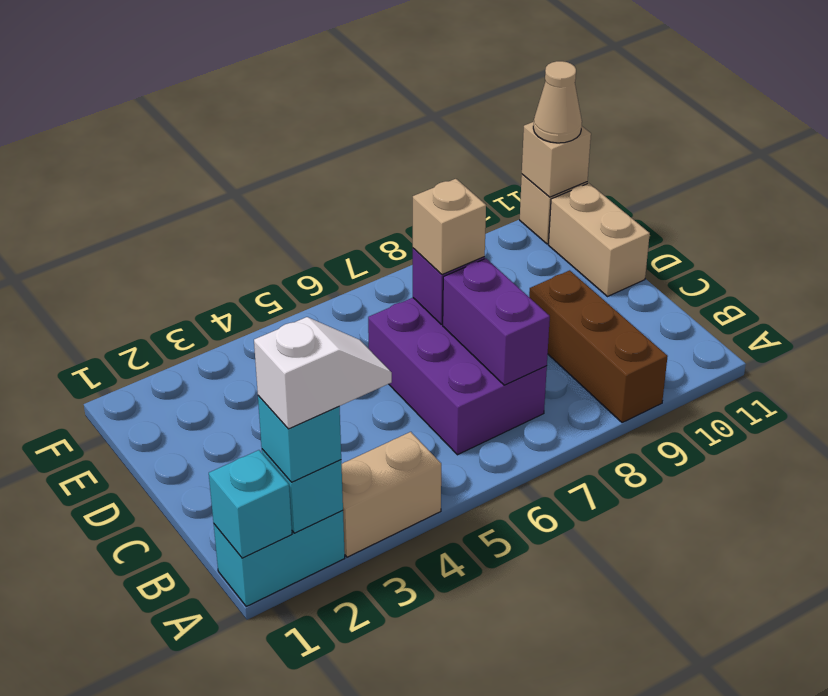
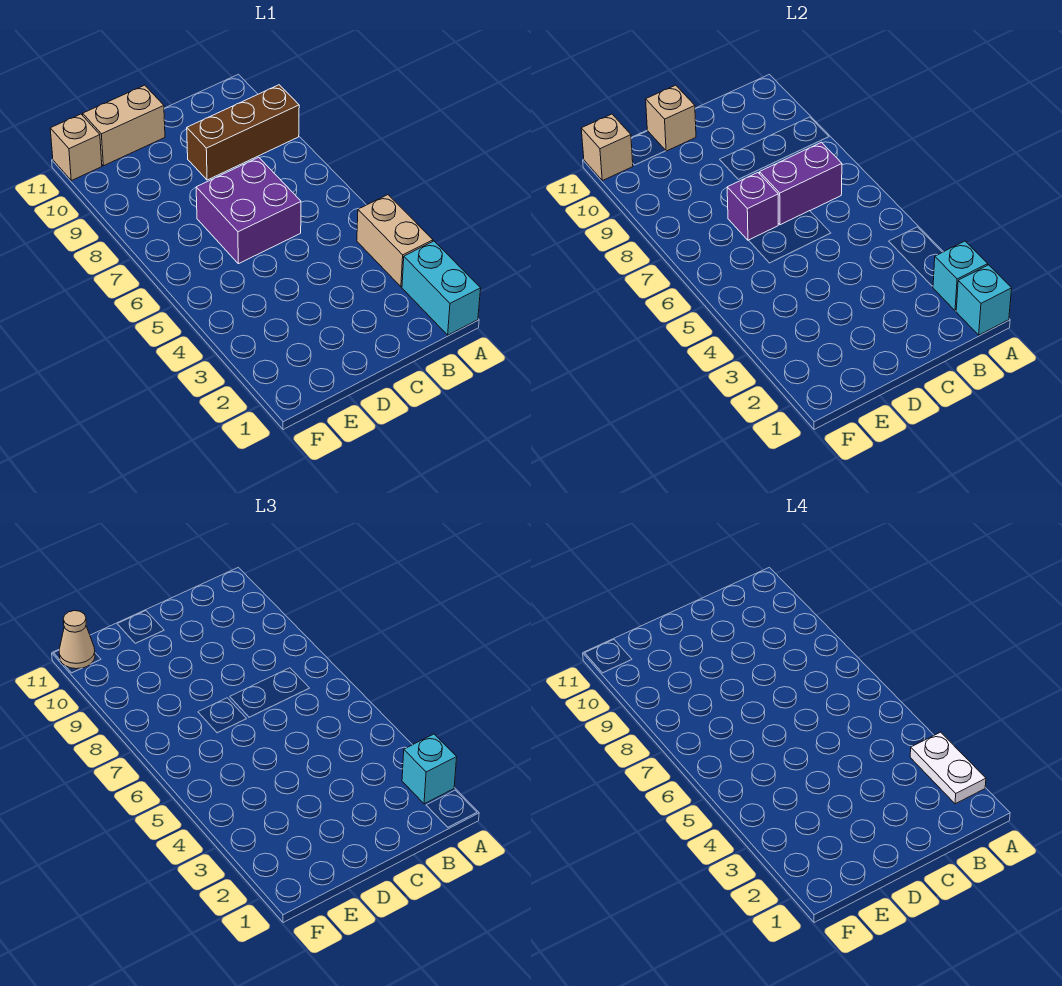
white slope A2:A3 level 4 top 2 -> white plate A2:A3 level 4
purple brick B6:D7 level 1 -> purple brick C6:D7 level 1
tan brick D7 level 3 -> tan brick D11 level 2

